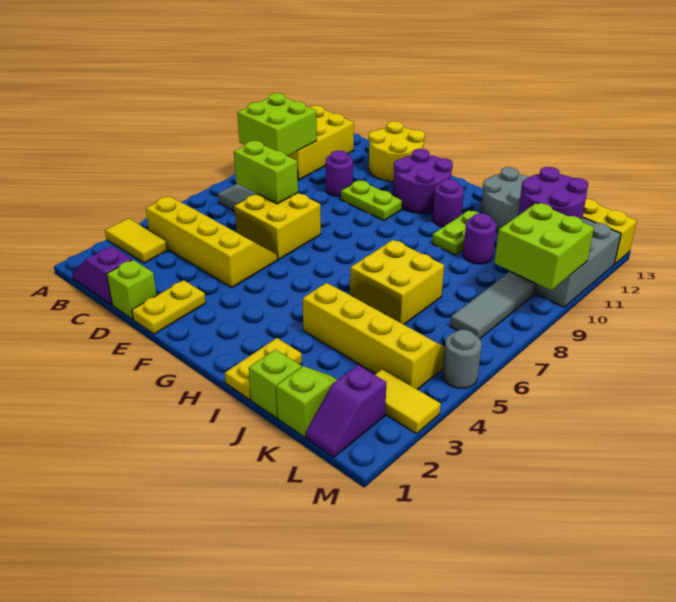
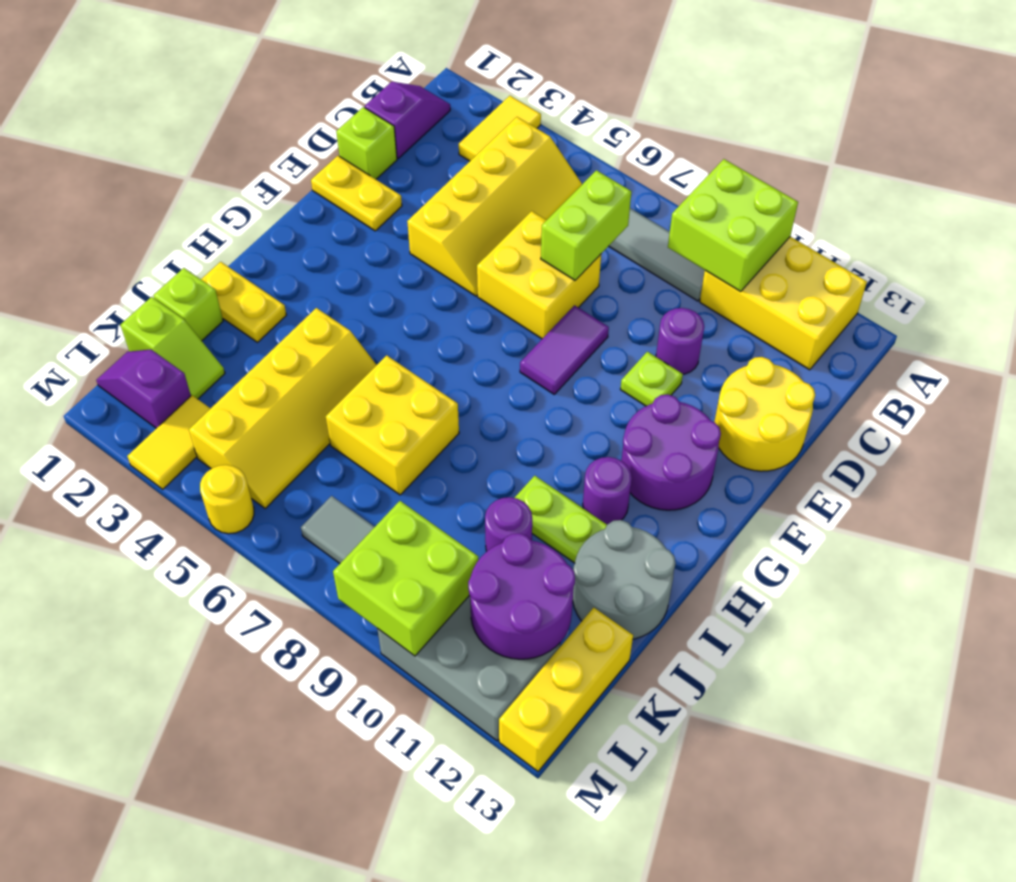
none -> purple tile E8:F8 level 1
lime plate E10:F10 level 1 -> lime plate E10 level 1
grey round brick M5 level 1 -> yellow round brick M5 level 1

